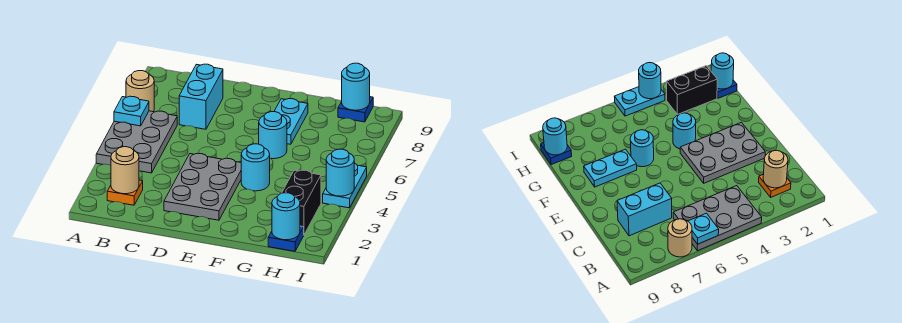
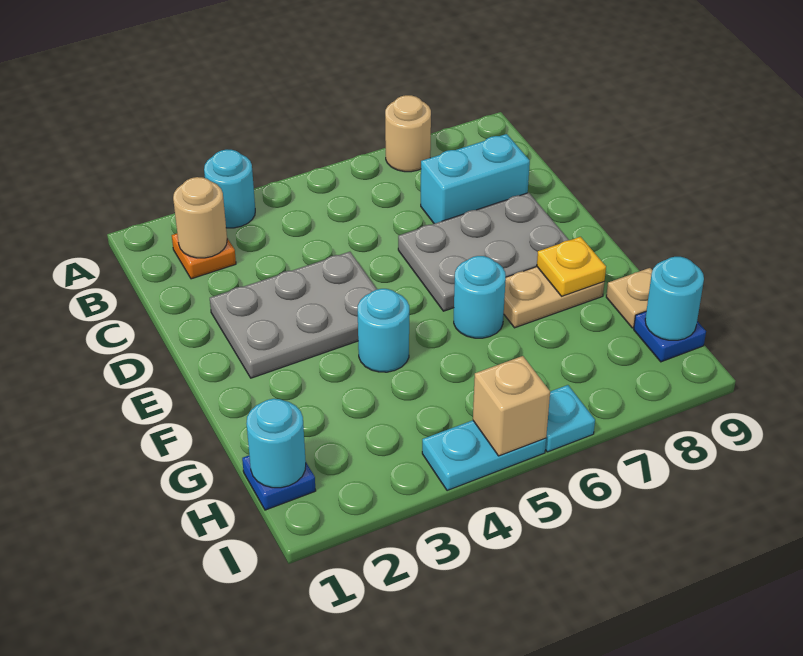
grey plate A4:B6 level 1 -> grey plate D6:E8 level 1
cyan plate A6 level 2 -> cyan plate I6 level 1
cyan plate F7:F8 level 1 -> tan plate F7:F8 level 1
none -> yellow plate F8 level 2
none -> tan plate G9 level 1
black brick H2:H3 level 1 -> none
cyan round brick I4 level 2 -> cyan round brick A3 level 1
none -> tan brick I5 level 2

